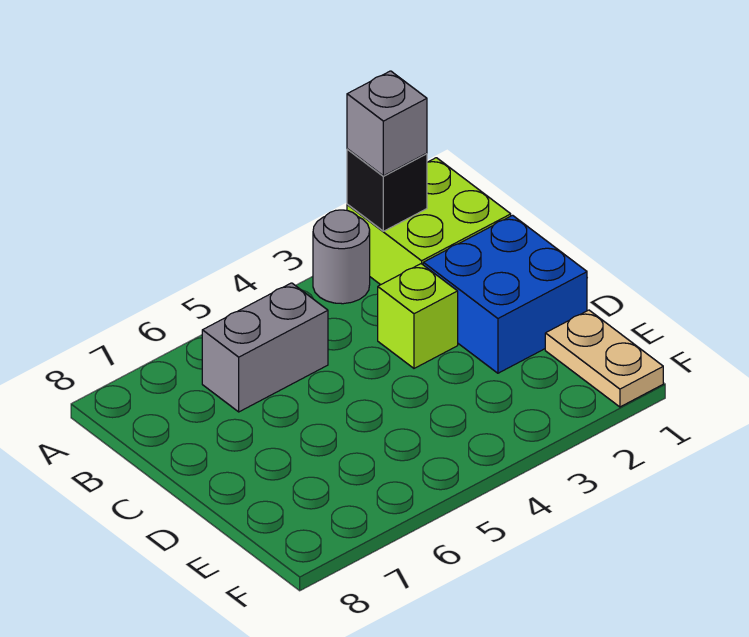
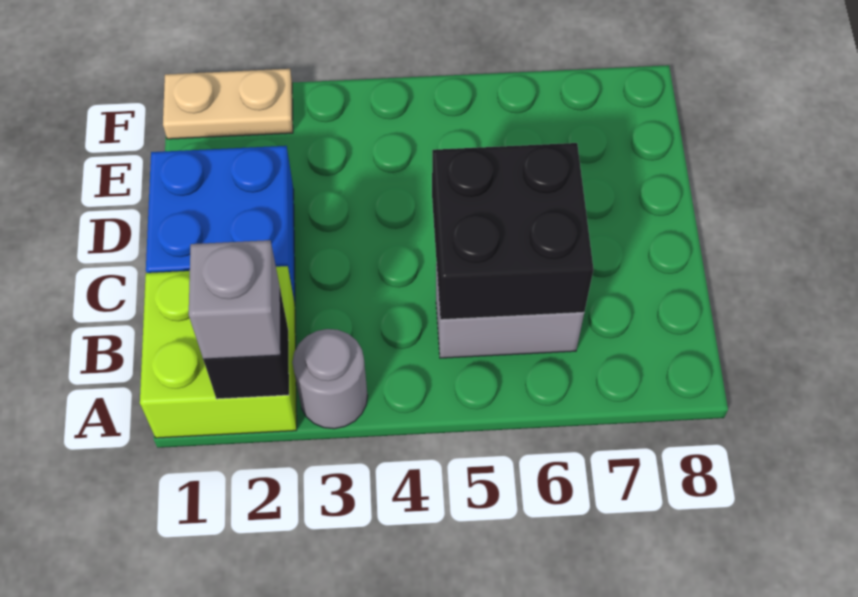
none -> black brick B5:C6 level 2
lime brick C3 level 1 -> none
tan plate E1:F1 level 1 -> tan plate F1:F2 level 1

